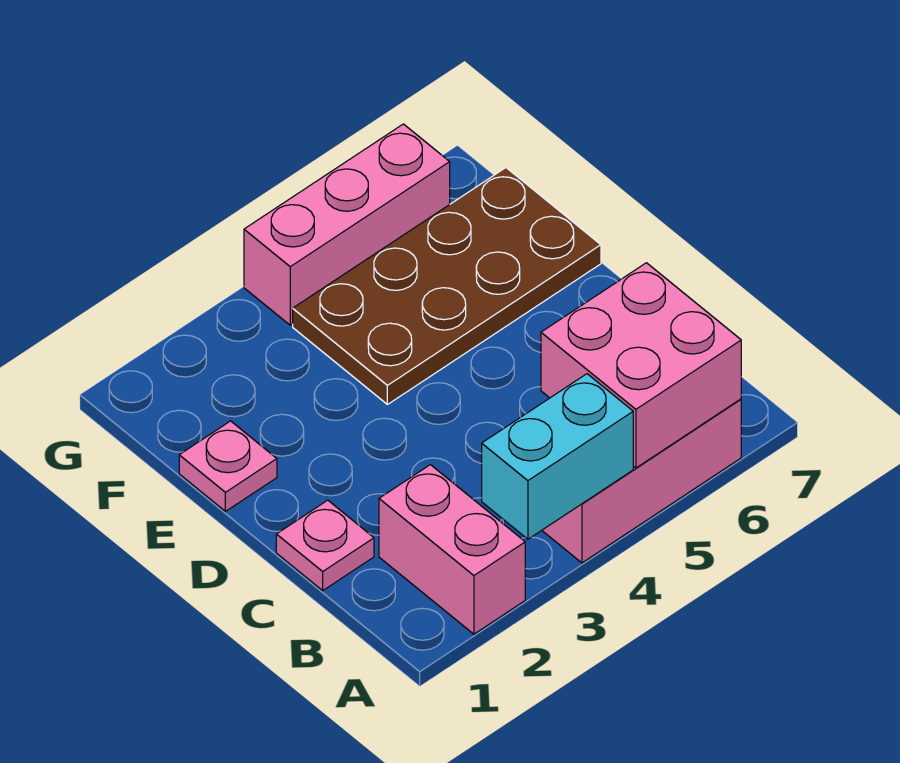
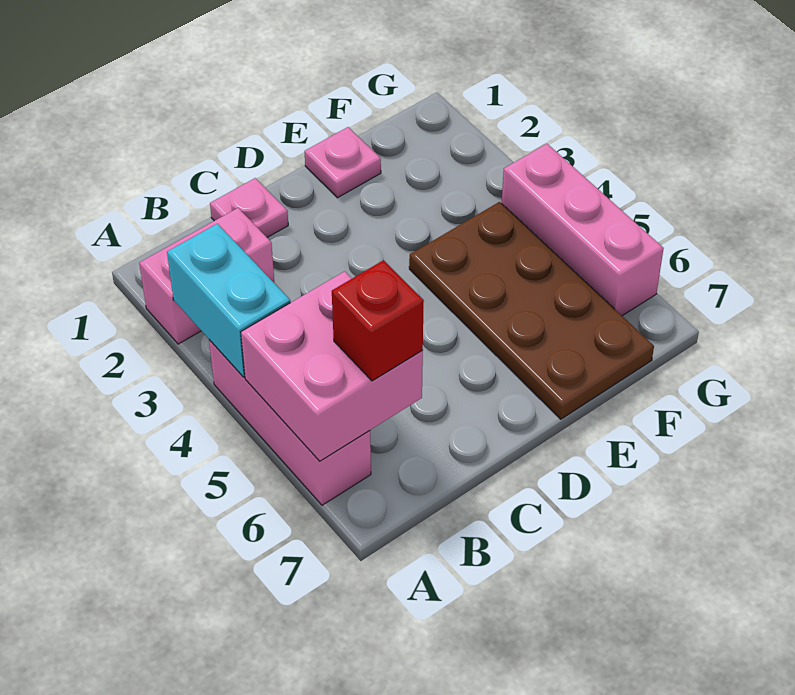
none -> red brick B6 level 3

